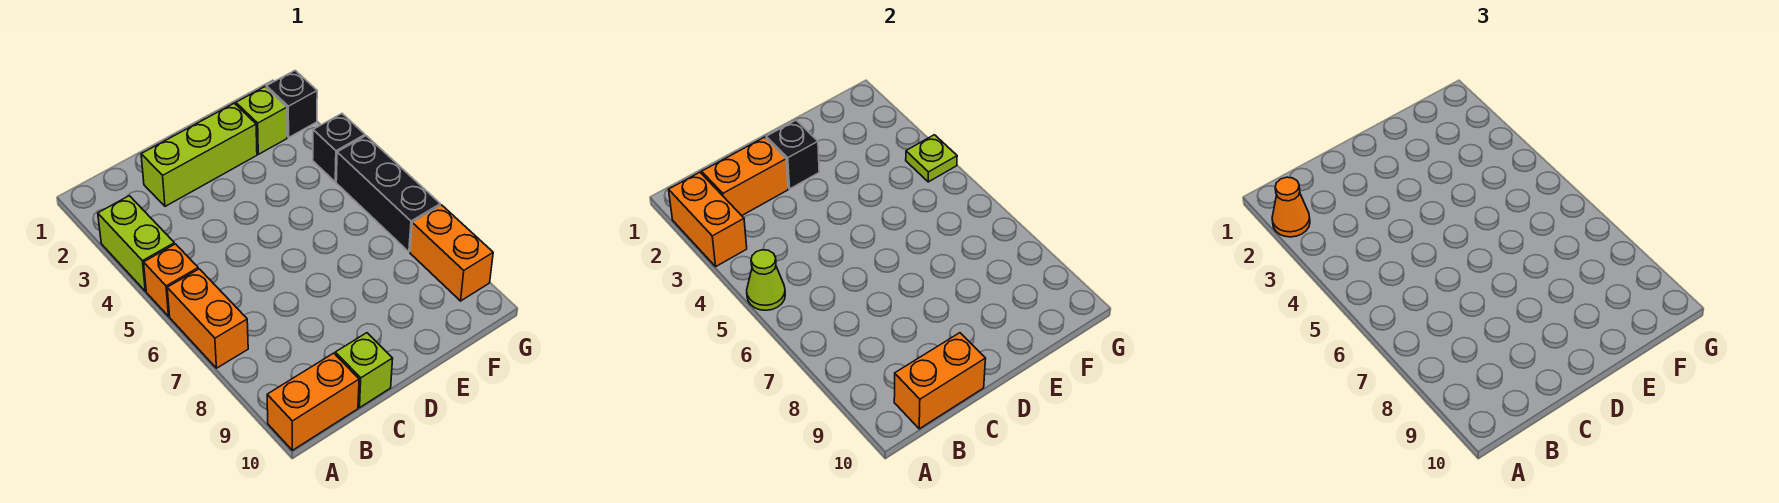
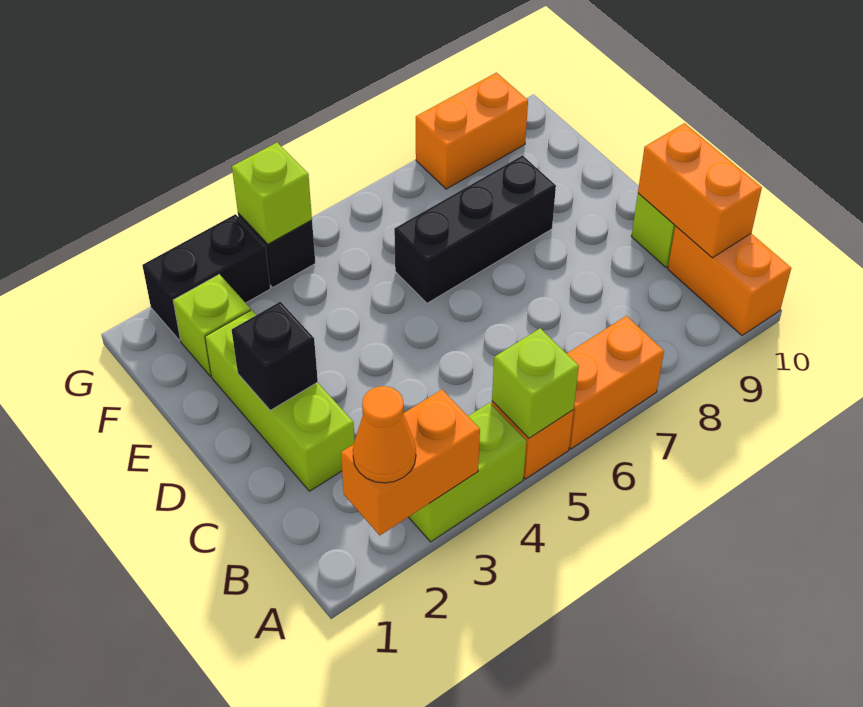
lime cone A5 level 2 -> lime brick A5 level 2
orange brick B2:C2 level 2 -> none
black brick G2 level 1 -> black brick G2:G3 level 1
lime plate G4 level 2 -> lime brick G4 level 2
black brick G5:G7 level 1 -> black brick E6:E8 level 1

